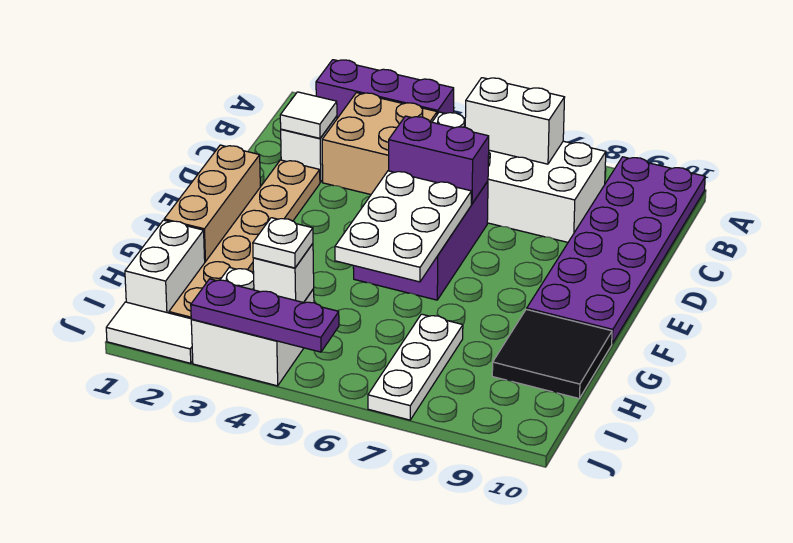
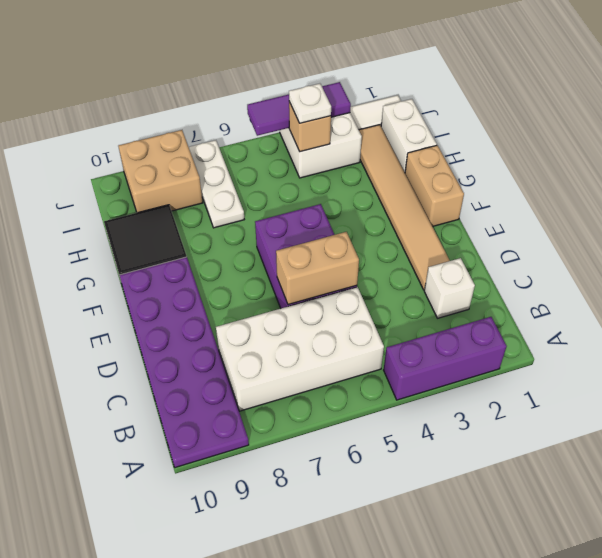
tan brick B3:C4 level 1 -> tan brick I8:J9 level 1
white brick B6:B7 level 2 -> none
white tile C2 level 2 -> none
tan plate D2:I2 level 1 -> tan tile D2:I2 level 1
purple brick D5:D6 level 2 -> tan brick D5:D6 level 2
tan brick E1:G1 level 1 -> tan brick F1:G1 level 1
white plate E5:G6 level 2 -> none
white brick I4 level 2 -> tan brick I4 level 2
purple plate J3:J5 level 2 -> purple tile J3:J5 level 2

